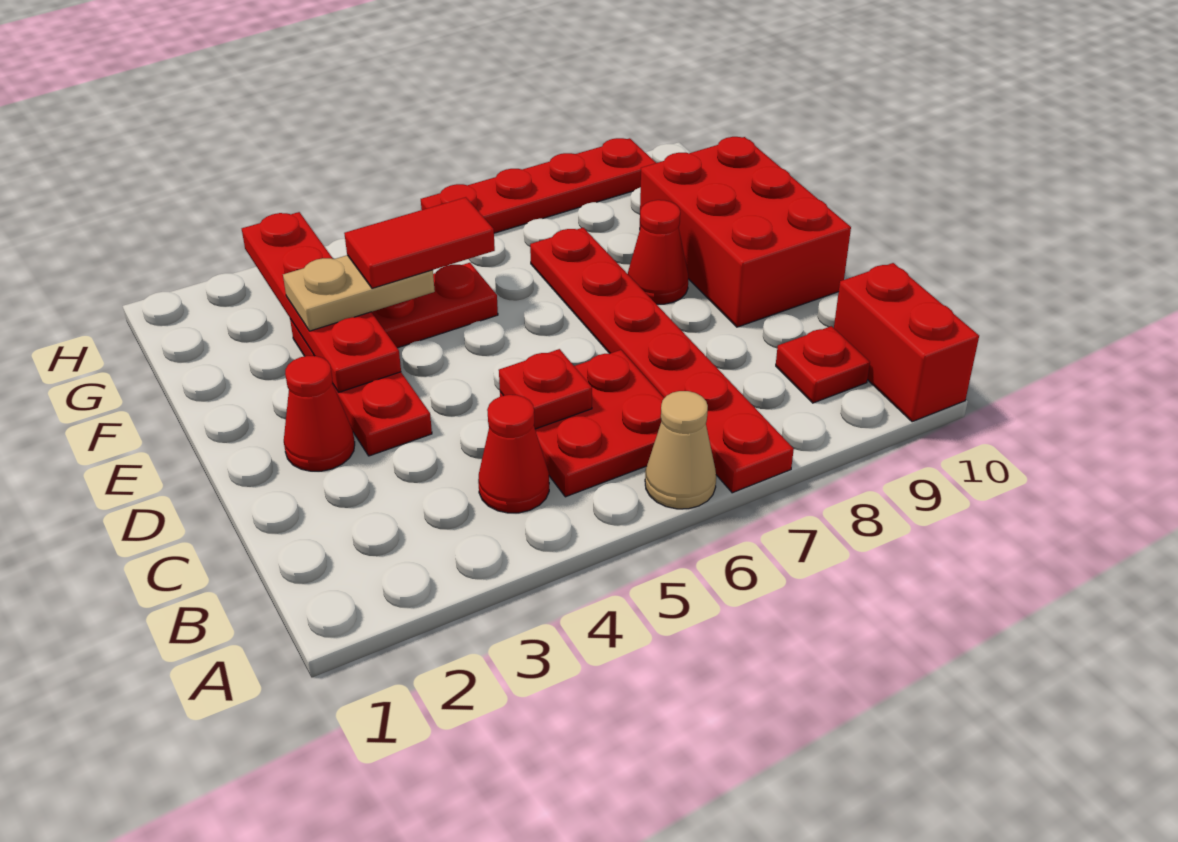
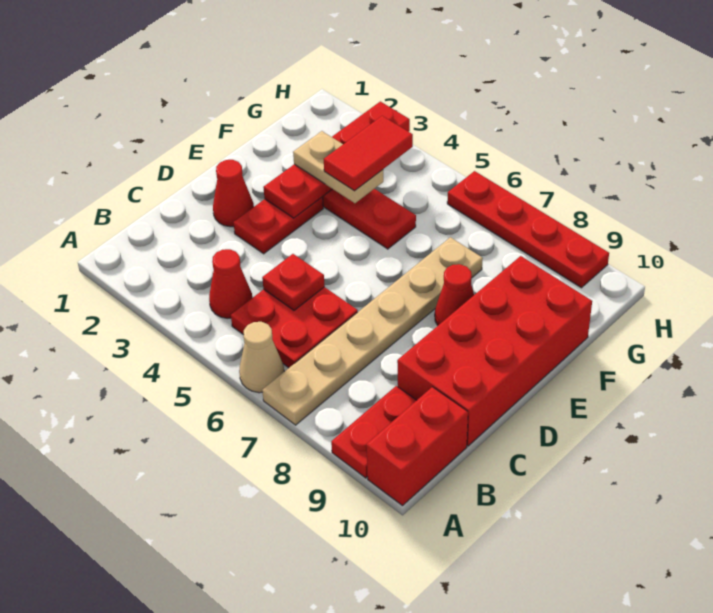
red plate A7:F7 level 1 -> tan plate A7:F7 level 1
red plate B9 level 1 -> red plate A9:B9 level 1
red brick D9:F10 level 1 -> red brick C9:F10 level 1
red tile F4:F5 level 4 -> red tile F4:G4 level 4

